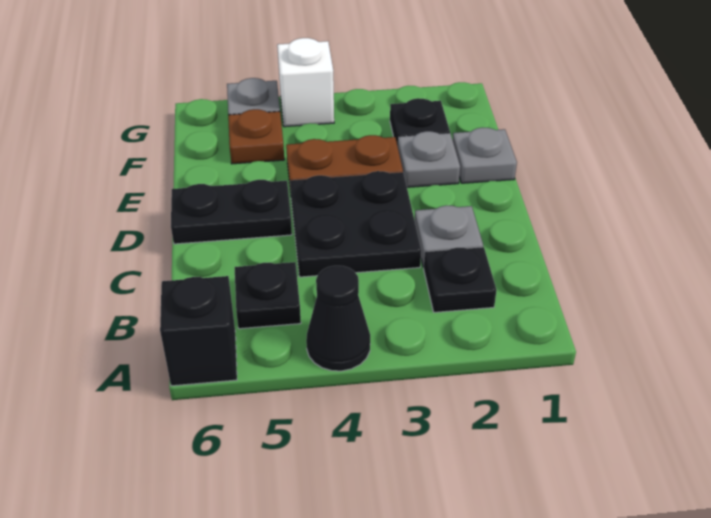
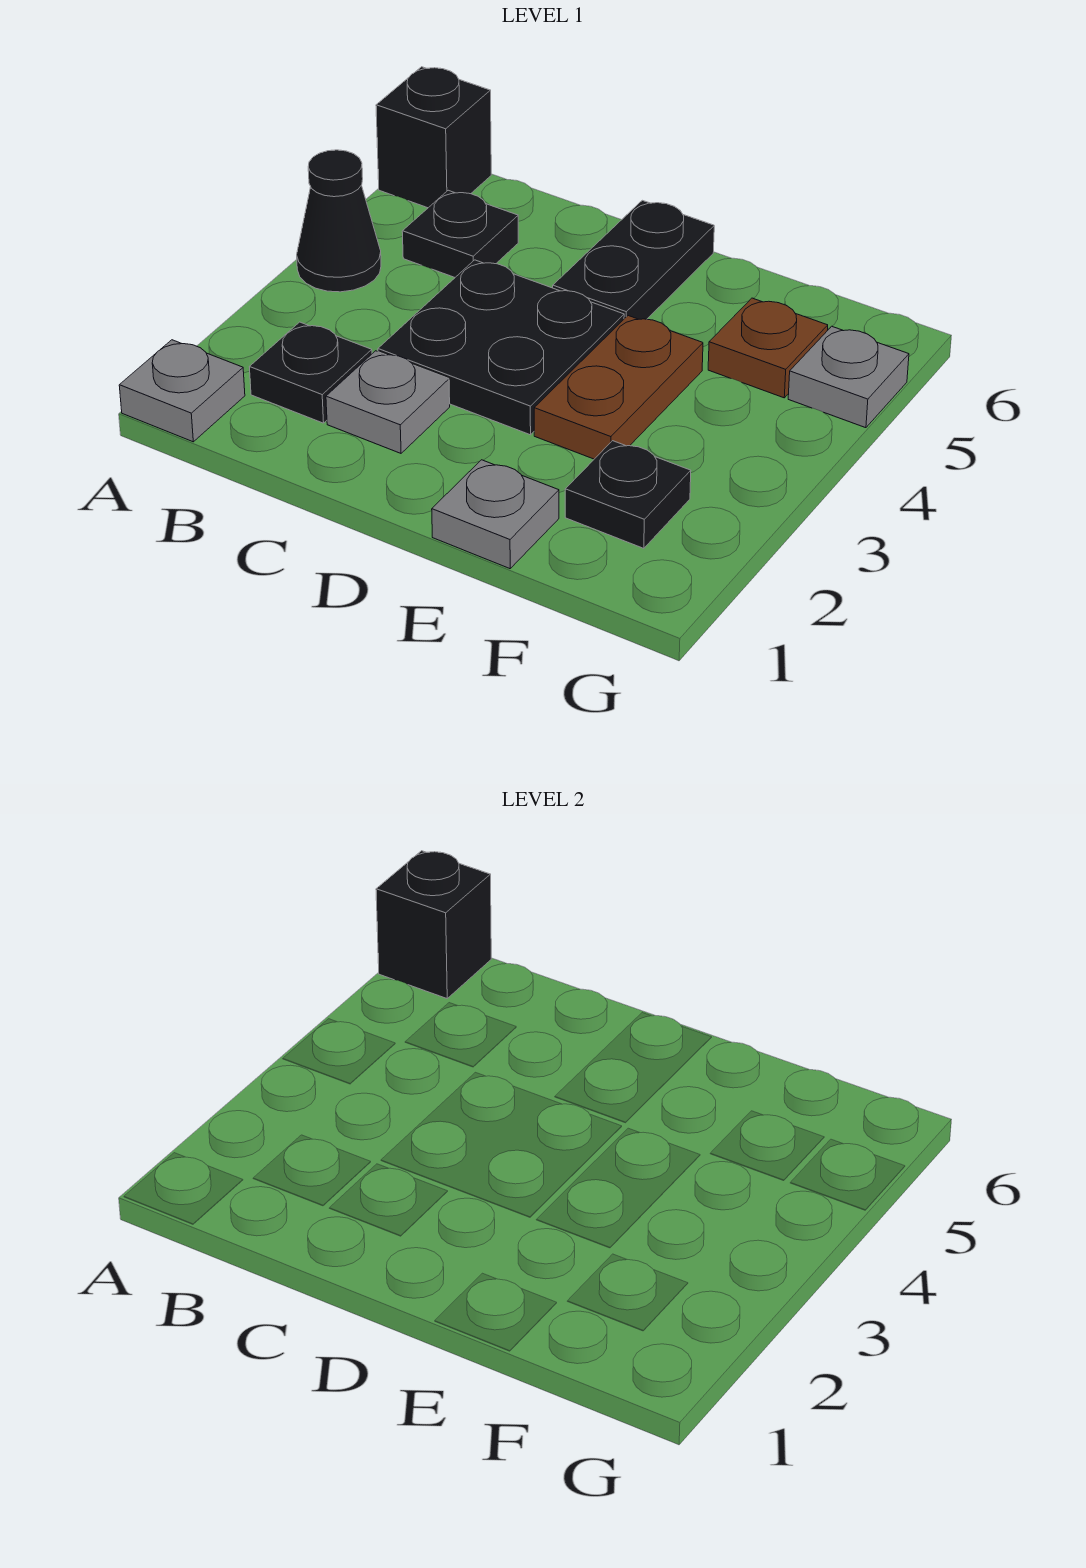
none -> black brick A6 level 2
grey plate E2 level 1 -> grey plate A1 level 1
white brick G4 level 1 -> none

